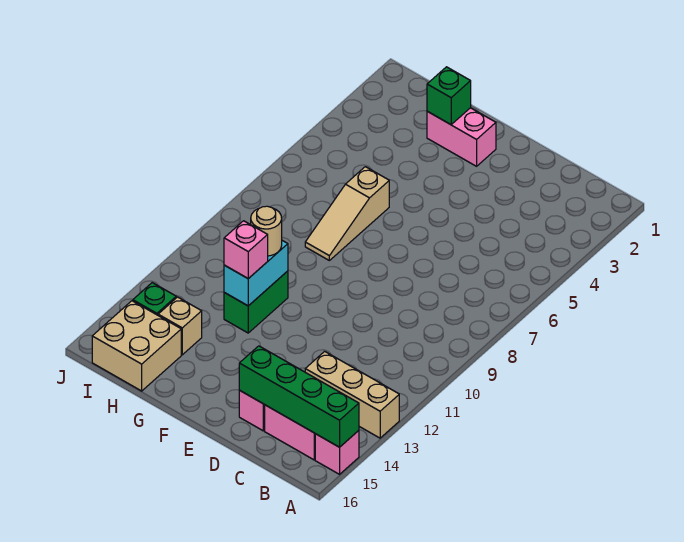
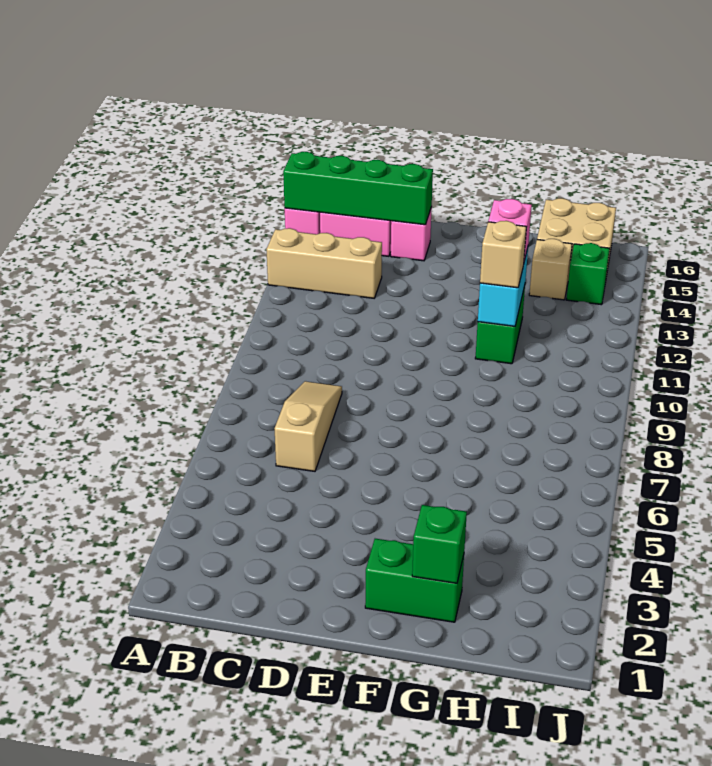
pink brick F2:G2 level 1 -> green brick F2:G2 level 1
tan slope G6:G8 level 1 top 6 -> tan slope C6:C8 level 1 top 6
tan round brick G11 level 3 -> tan brick G11 level 3

